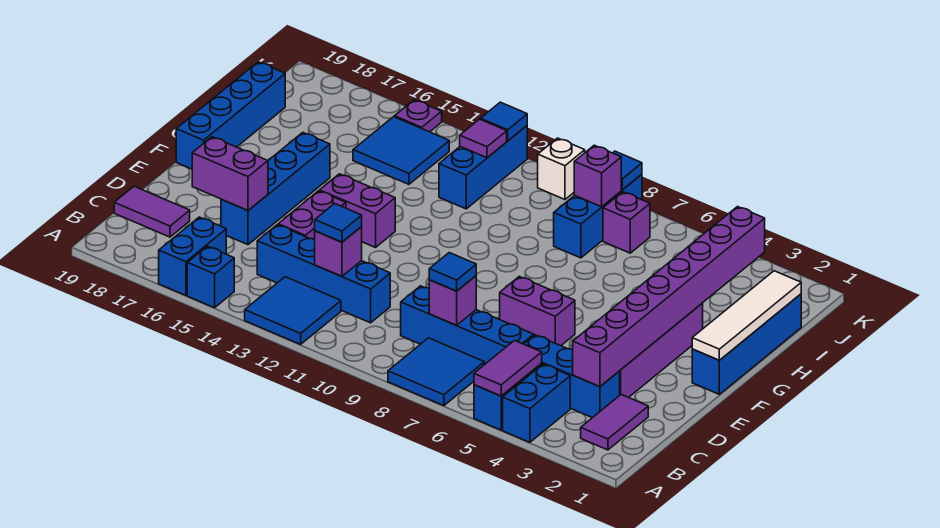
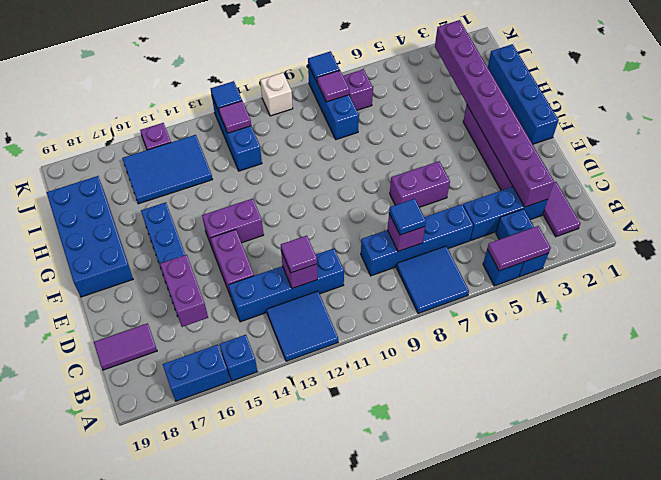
purple tile A5:B5 level 2 -> purple tile A4:A5 level 2
blue brick A16:B16 level 1 -> blue brick A16:A17 level 1
blue tile C12 level 3 -> purple tile C12 level 3
purple brick D16:D17 level 2 -> purple brick C16:D16 level 2
white tile F1:I1 level 2 -> none
blue brick F19:I19 level 1 -> blue brick F18:I19 level 1
blue tile I14:J15 level 1 -> blue tile I14:J16 level 1
purple brick J8 level 2 -> purple tile J8 level 2

